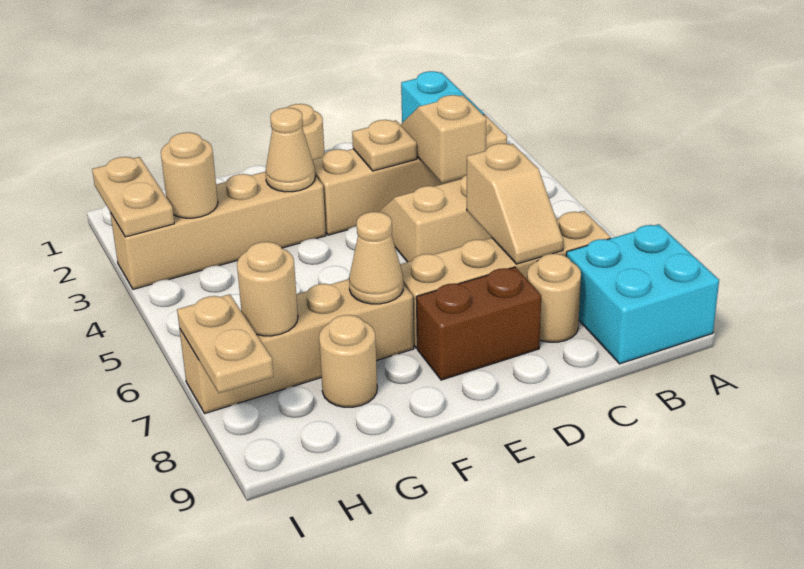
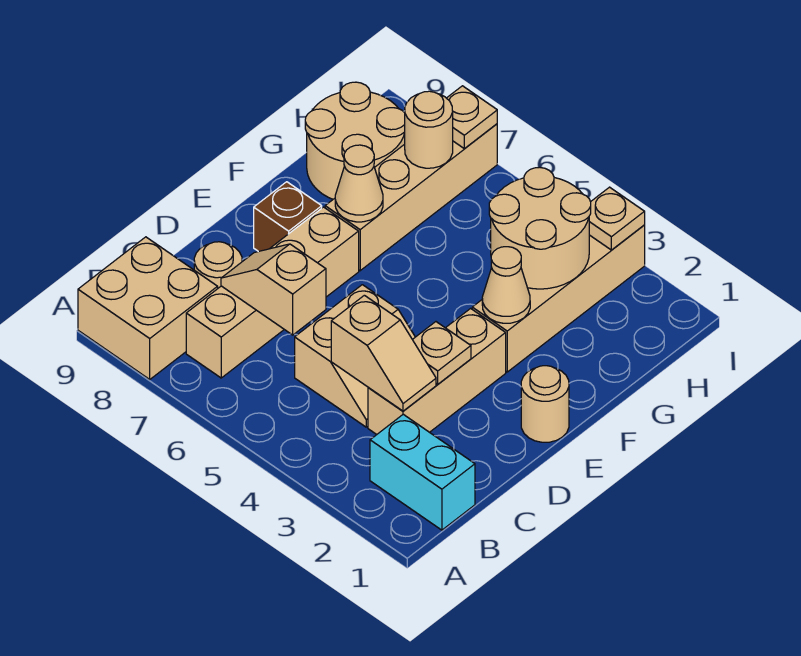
cyan brick A8:B9 level 1 -> tan brick A8:B9 level 1
tan brick B3:E3 level 1 -> tan brick C3:E3 level 1
brown brick D8:E8 level 1 -> brown brick E8 level 1
tan round brick G8 level 1 -> tan round brick G8:H9 level 1
tan round brick H3 level 2 -> tan round brick G3:H4 level 2
tan plate I2:I3 level 2 -> tan plate I3 level 2
tan plate I7:I8 level 2 -> tan plate I7 level 2

